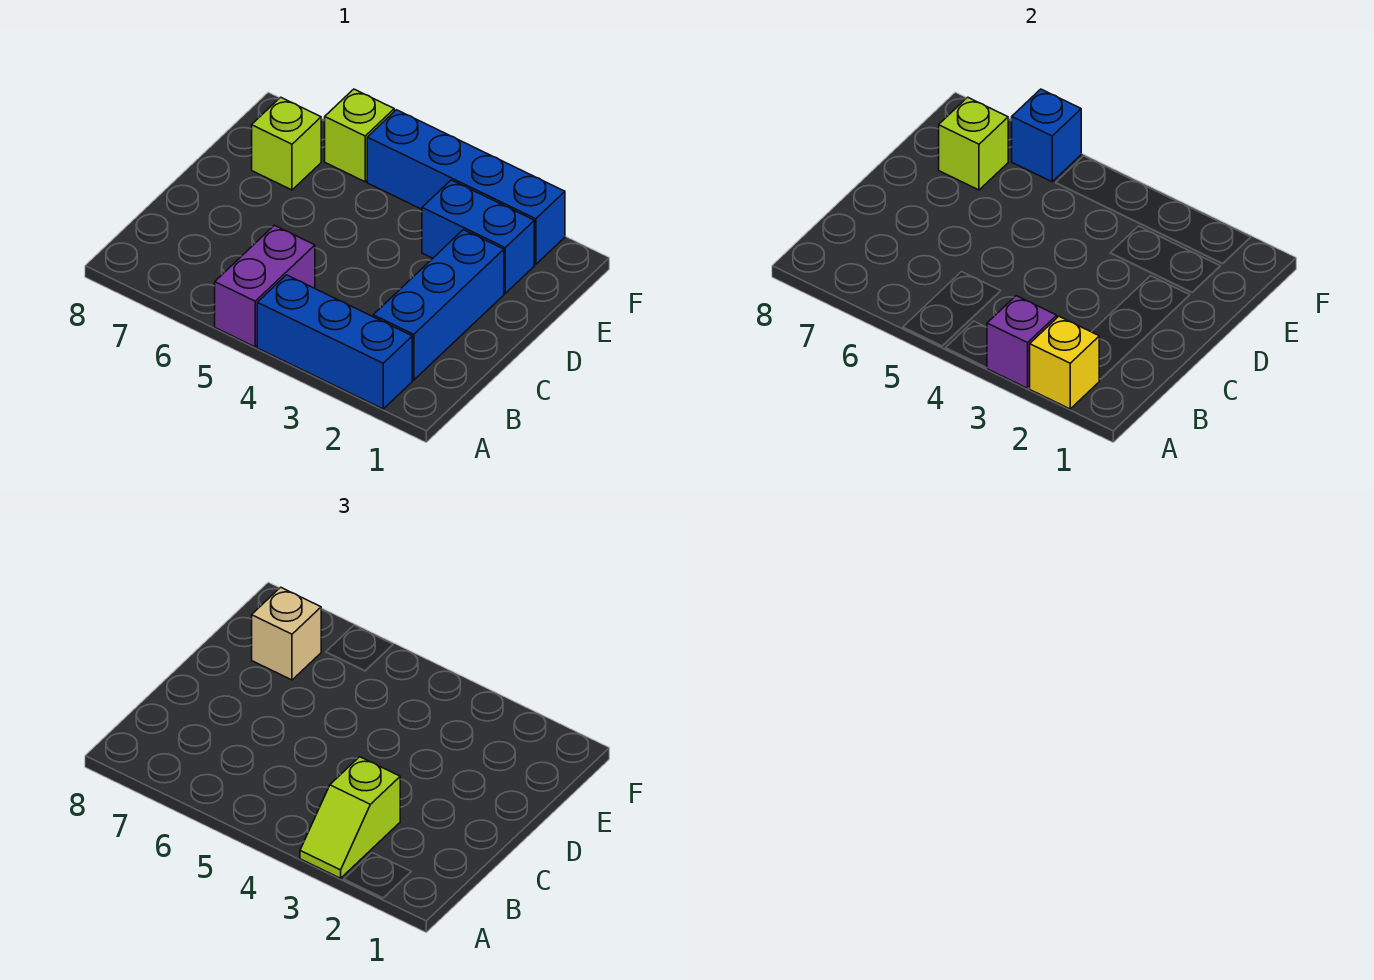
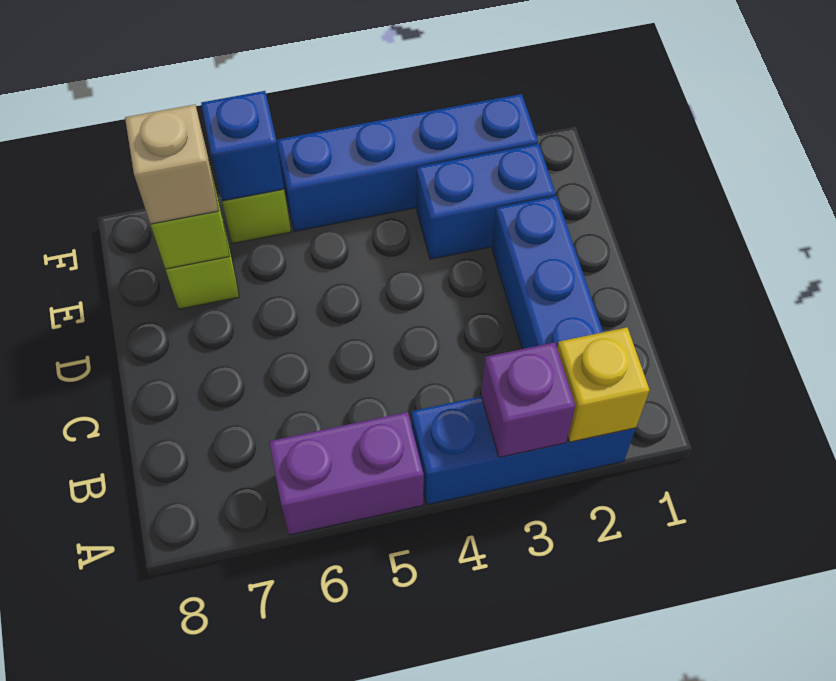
lime slope A3:B3 level 3 top B -> none
purple brick A5:B5 level 1 -> purple brick A5:A6 level 1

